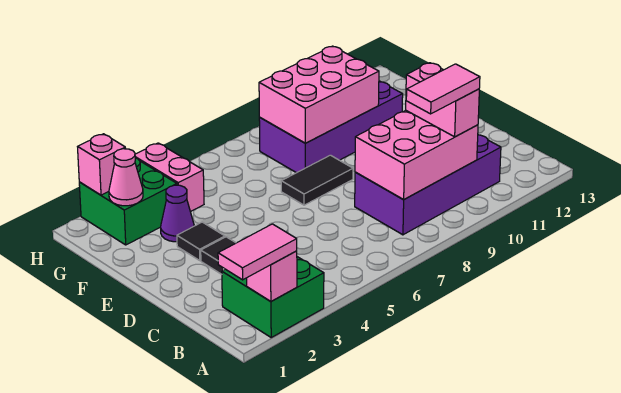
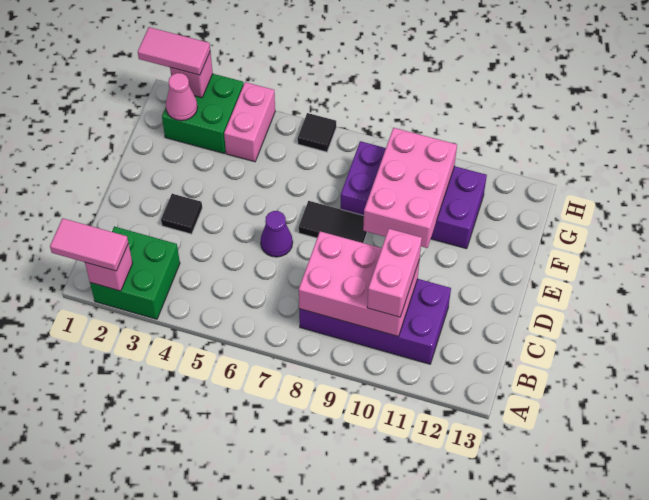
pink tile B9:B10 level 4 -> pink tile H1:H2 level 3
black tile E3 level 1 -> black tile H6 level 1
purple cone F3 level 1 -> purple cone D6 level 1
pink brick F8:G10 level 2 -> pink brick E9:G10 level 2

